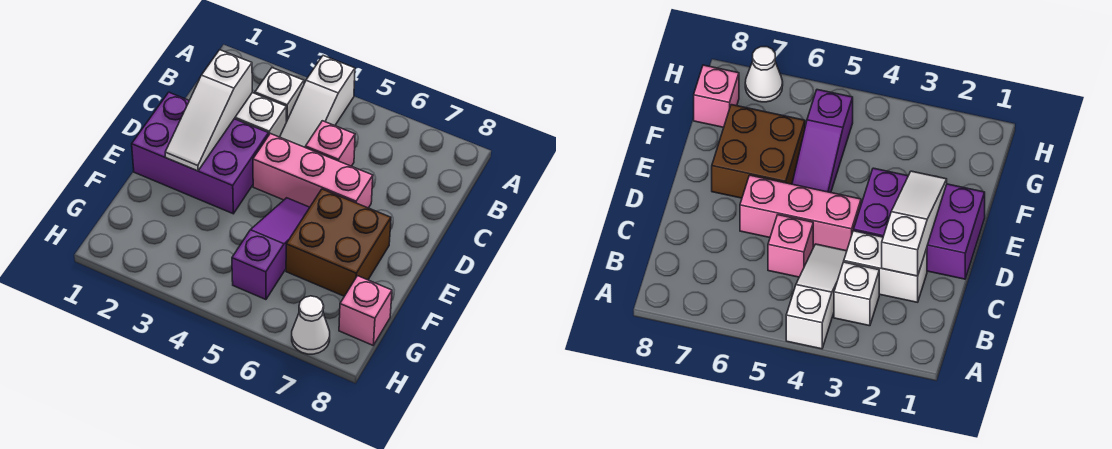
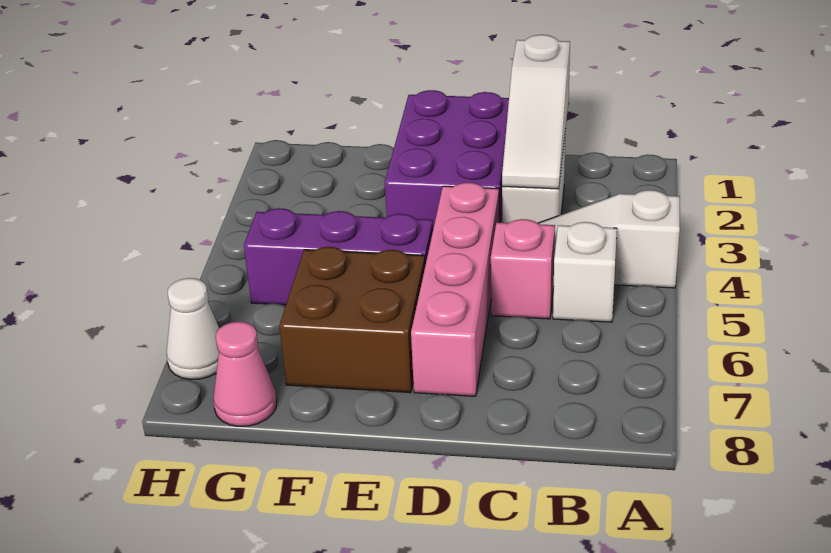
white brick B3 level 1 -> white brick B5 level 1
white slope C2:E2 level 2 top C -> white slope C1:C3 level 2 top 1
pink brick D4:D6 level 1 -> pink brick D4:D7 level 1
purple slope E5:G5 level 1 top G -> purple brick E5:G5 level 1
pink brick G8 level 1 -> pink cone G8 level 1

